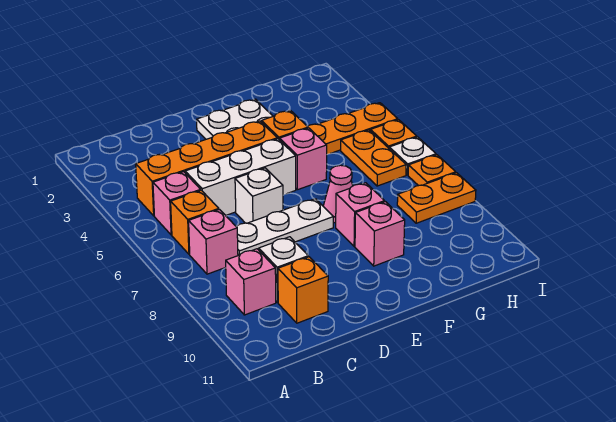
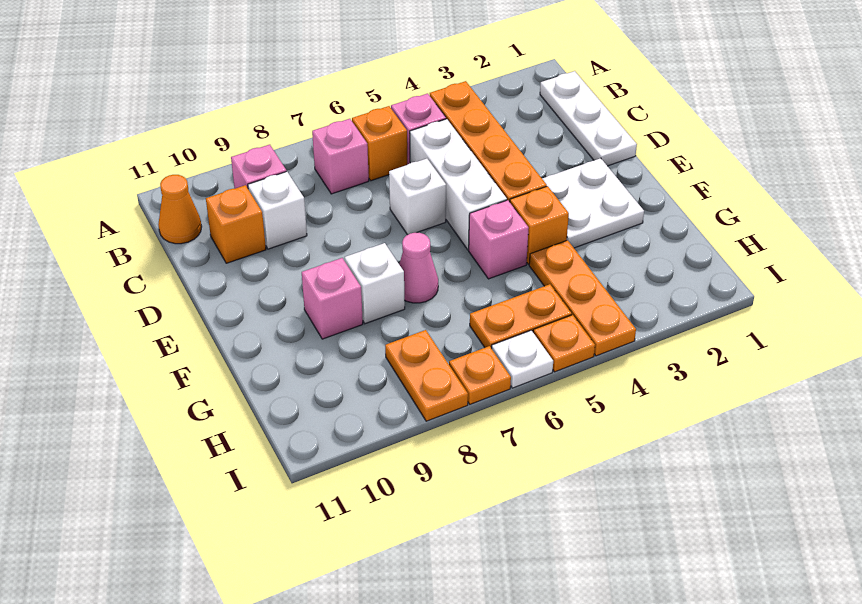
none -> orange cone B11 level 1
white plate C7:E7 level 1 -> white plate B1:D1 level 1
pink brick F8 level 1 -> white brick F8 level 1

